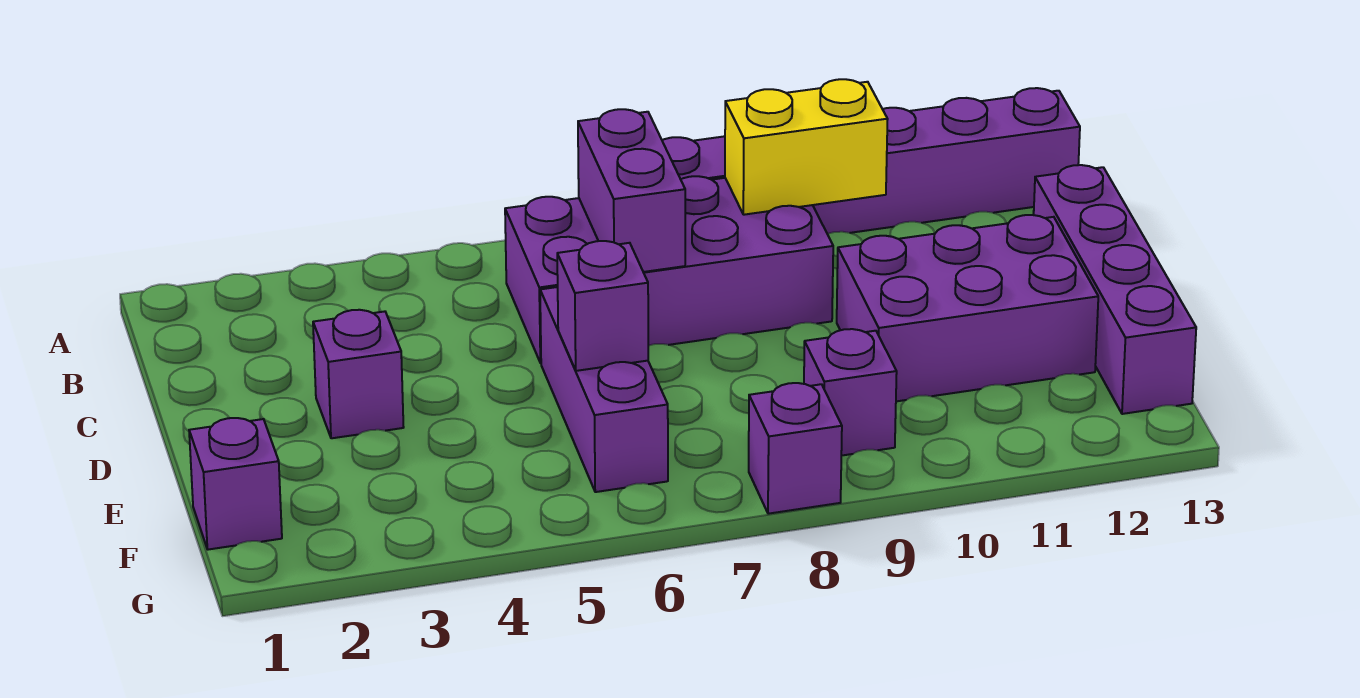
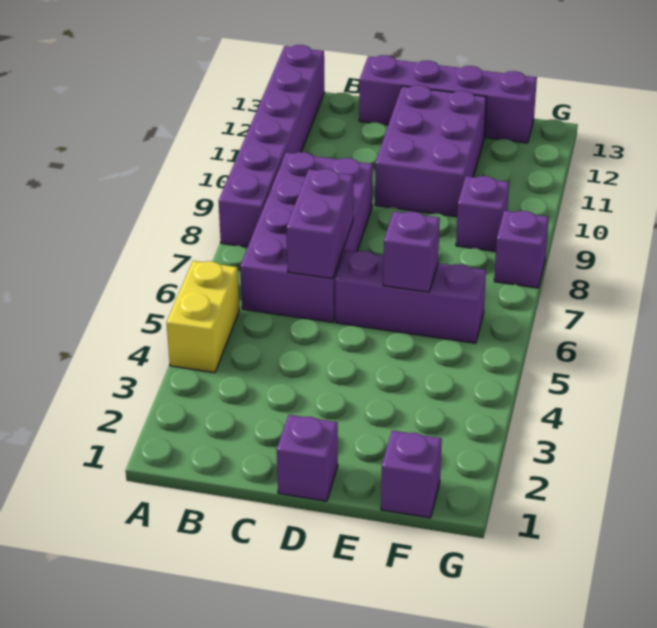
purple brick B7:C7 level 2 -> purple brick C6:C7 level 2
yellow brick B9:B10 level 2 -> yellow brick A4:A5 level 1
purple brick D3 level 1 -> purple brick D1 level 1

